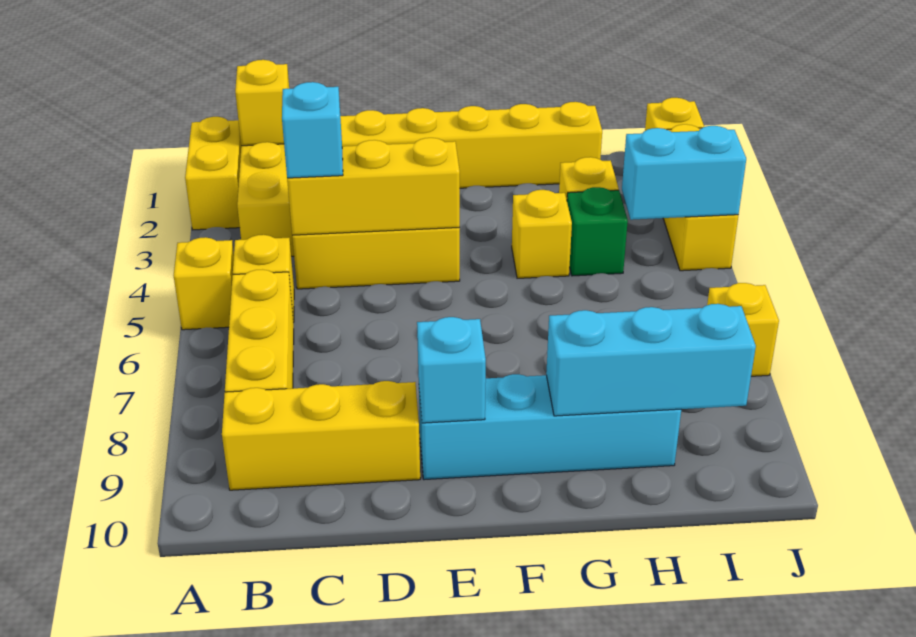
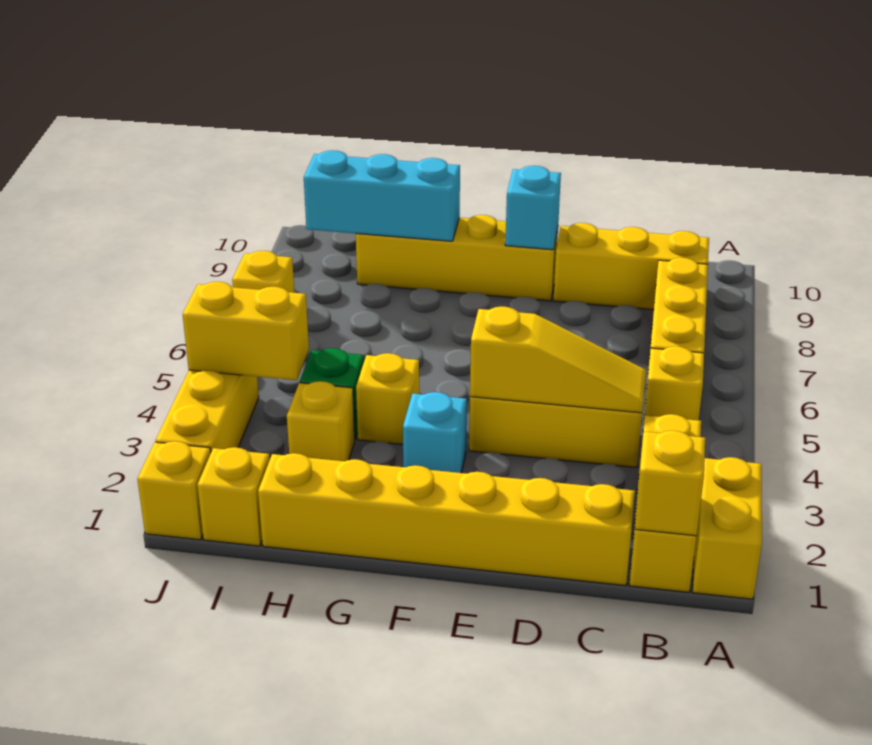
yellow brick A5 level 1 -> yellow brick I1 level 1
yellow brick C4:E4 level 2 -> yellow slope C4:E4 level 2 top E
cyan brick C4 level 3 -> cyan brick F3 level 1
cyan brick E9:H9 level 1 -> yellow brick E9:H9 level 1
cyan brick I4:J4 level 2 -> yellow brick I4:J4 level 2

